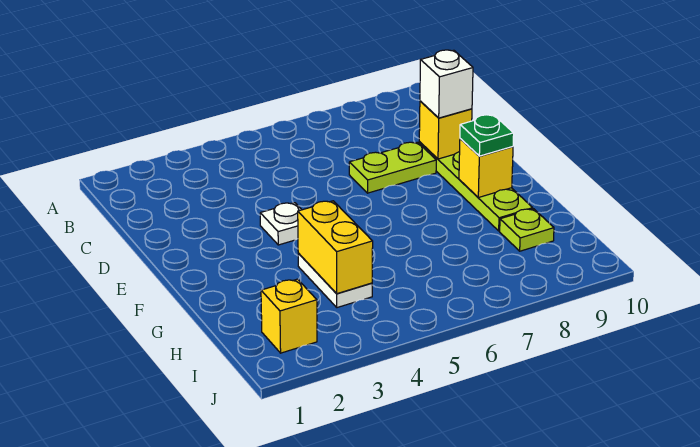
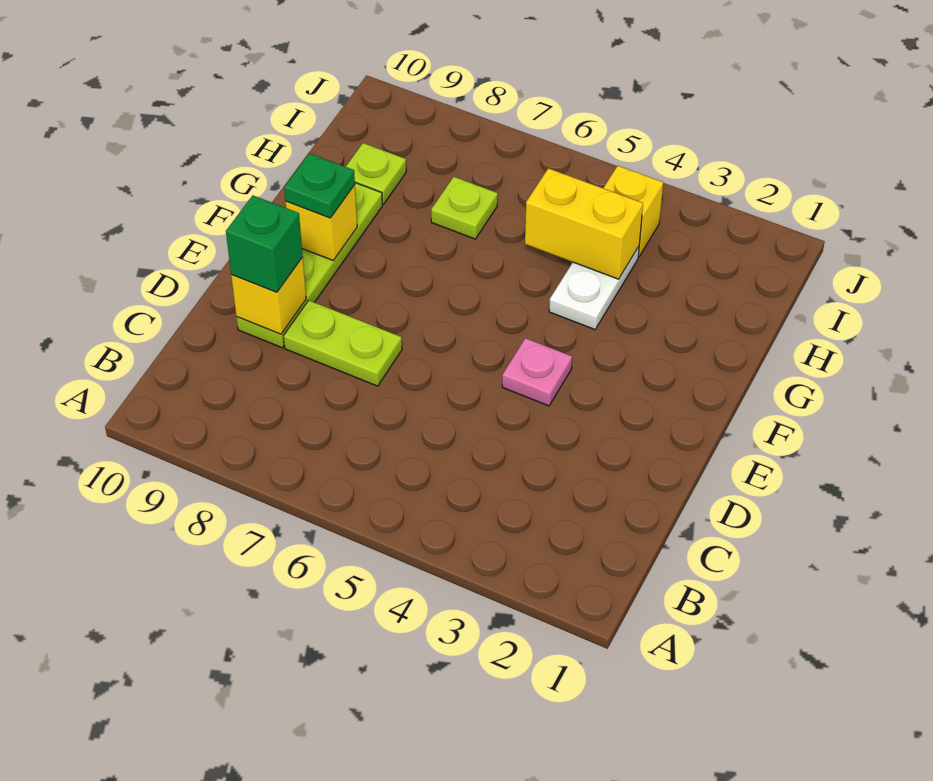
white brick D9 level 3 -> green brick D9 level 3
white plate E4 level 1 -> pink plate E4 level 1
yellow brick G4:H4 level 2 -> yellow brick H4:H5 level 2
none -> lime plate H7 level 1
yellow brick I2 level 1 -> yellow brick I4 level 1

